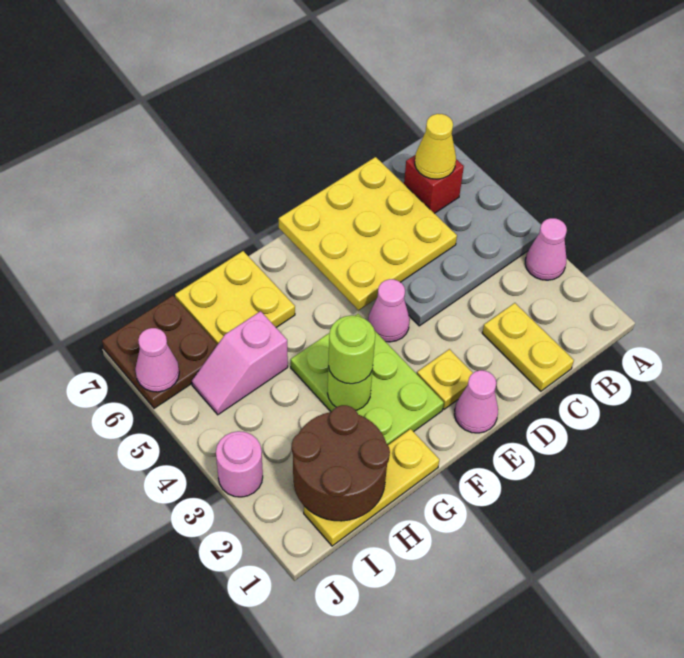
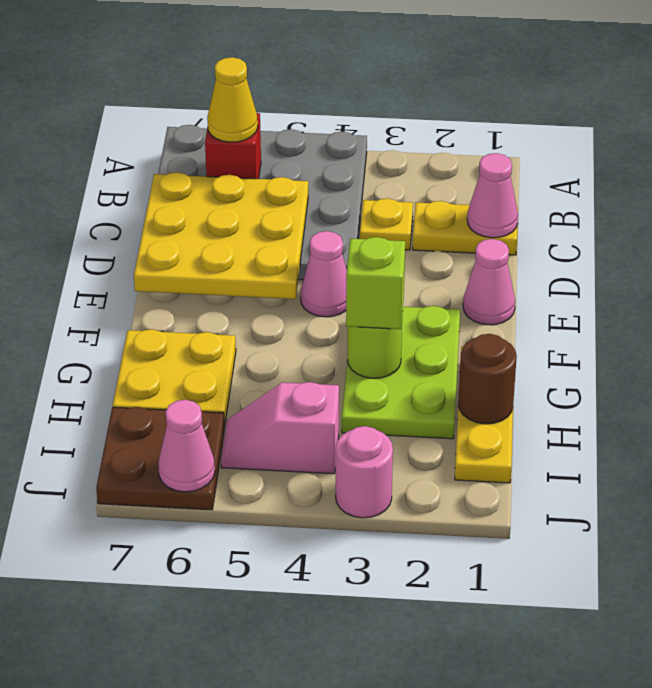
pink cone A3 level 1 -> pink cone C1 level 2
yellow plate E2 level 1 -> yellow plate C3 level 1
lime plate F2:G4 level 1 -> lime plate F2:H3 level 1
lime round brick G3 level 3 -> lime brick G3 level 3
brown round brick H1:I2 level 2 -> brown round brick H1 level 2
pink slope H5:I5 level 1 top H -> pink slope I4:I5 level 1 top 4

